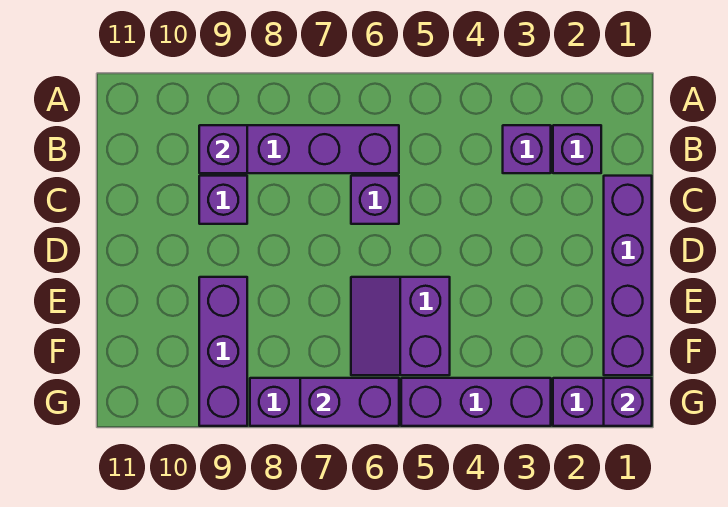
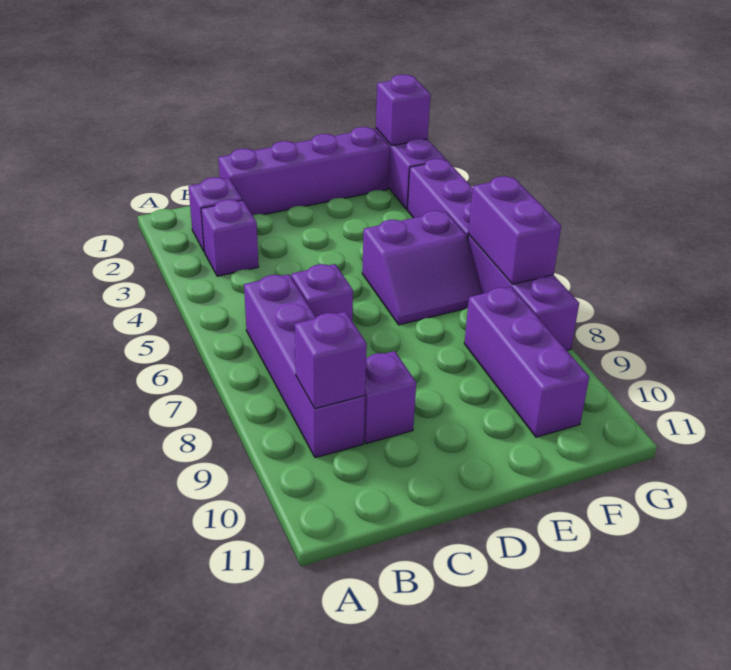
purple brick E9:G9 level 1 -> purple brick F8:F10 level 1

